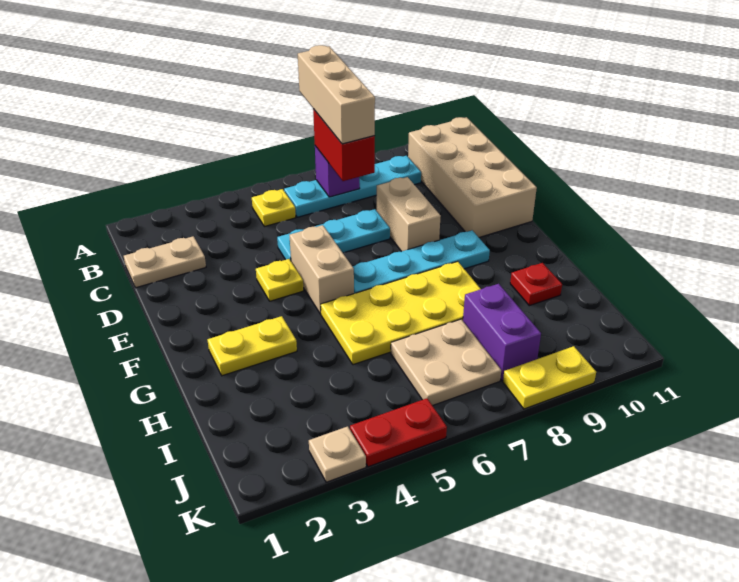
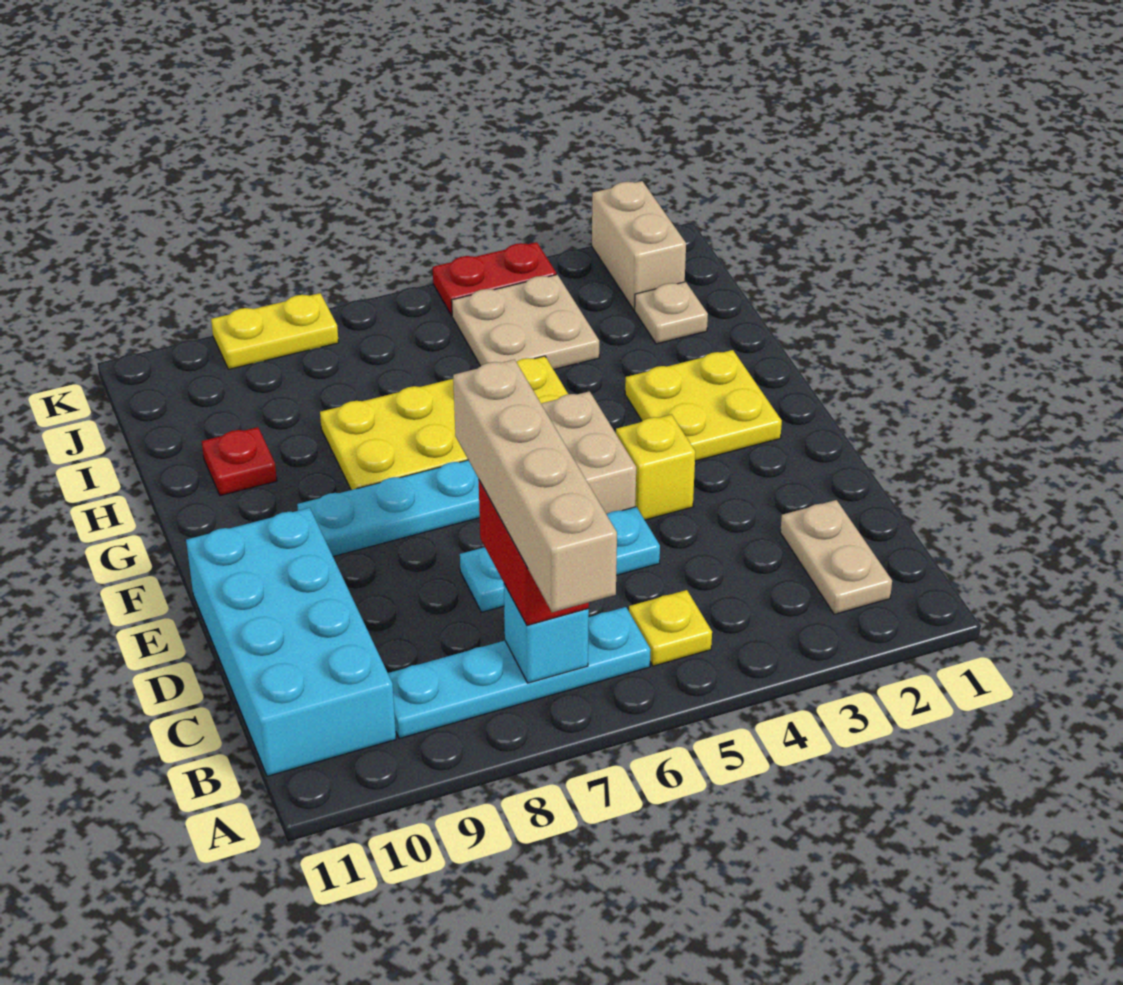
tan brick A7:C7 level 4 -> tan brick A7:D7 level 4
purple brick B7 level 2 -> cyan brick B7 level 2
tan brick B10:E11 level 1 -> cyan brick B10:E11 level 1
tan plate C1:C2 level 1 -> tan plate B2:C2 level 1
tan brick D8:E8 level 1 -> tan brick J2:K2 level 1
yellow plate E4 level 1 -> yellow brick E4 level 1
yellow plate G2:G3 level 1 -> yellow plate F2:G3 level 1
tan plate I6:J7 level 1 -> tan plate I4:J5 level 1
purple brick I8:J8 level 1 -> none
tan plate K3 level 1 -> tan plate I2 level 1

